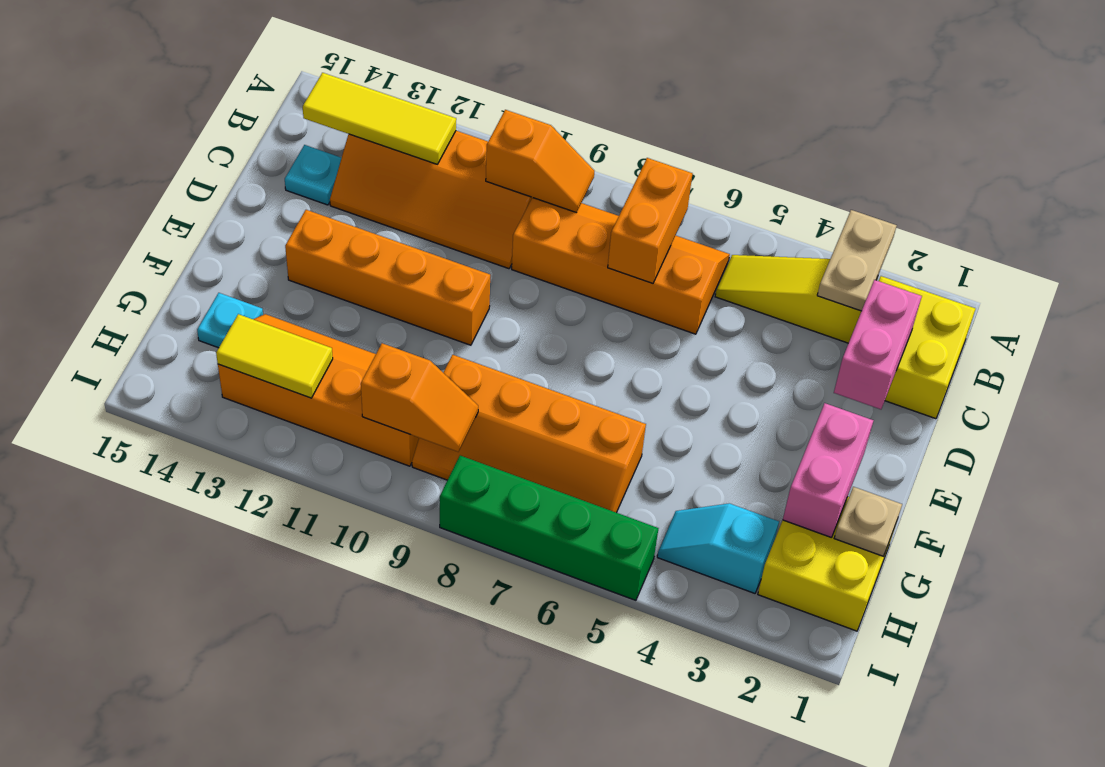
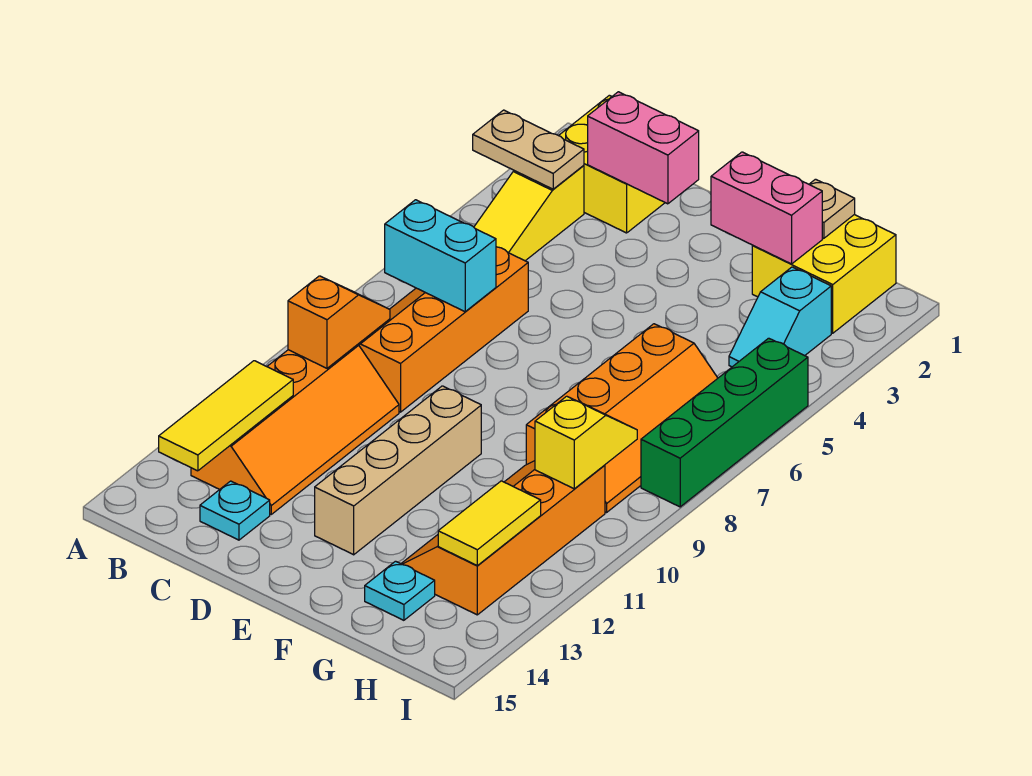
orange brick B7:C7 level 2 -> cyan brick B7:C7 level 2
orange brick E10:E13 level 1 -> tan brick E10:E13 level 1
orange slope H9:H10 level 2 top 10 -> yellow slope H9:H10 level 2 top 10

